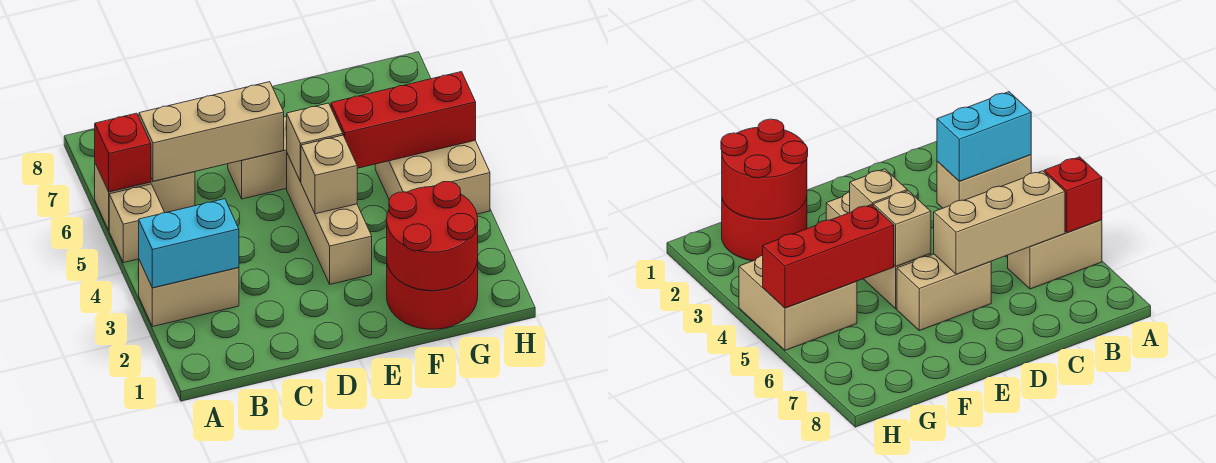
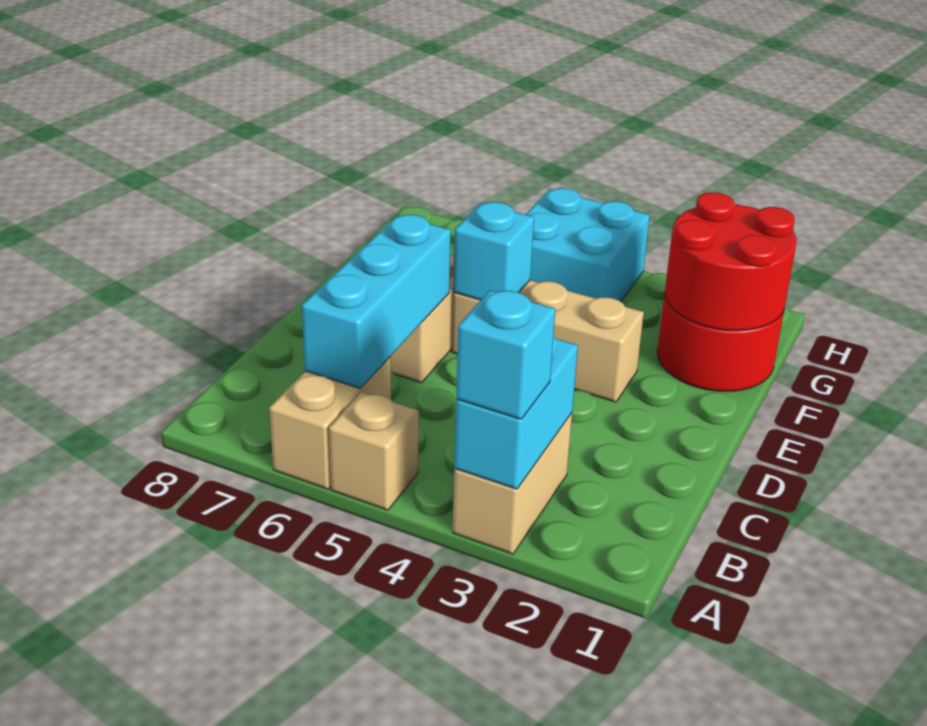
none -> cyan brick A3 level 3
red brick A6 level 2 -> none
tan brick B6:D6 level 2 -> cyan brick B6:D6 level 2
tan brick E4 level 2 -> none
tan brick E5 level 2 -> cyan brick E5 level 2
red brick F5:H5 level 2 -> none
tan brick G4:H5 level 1 -> cyan brick G4:H5 level 1

